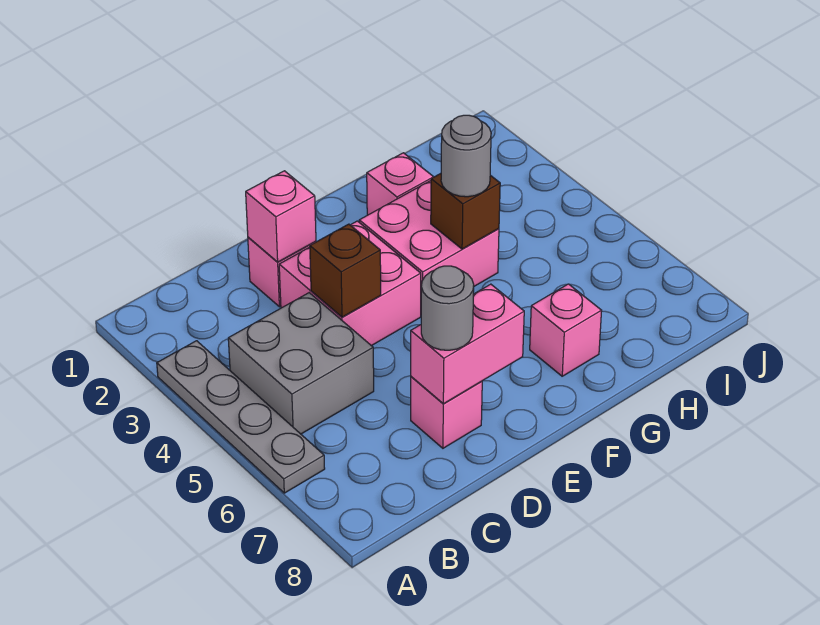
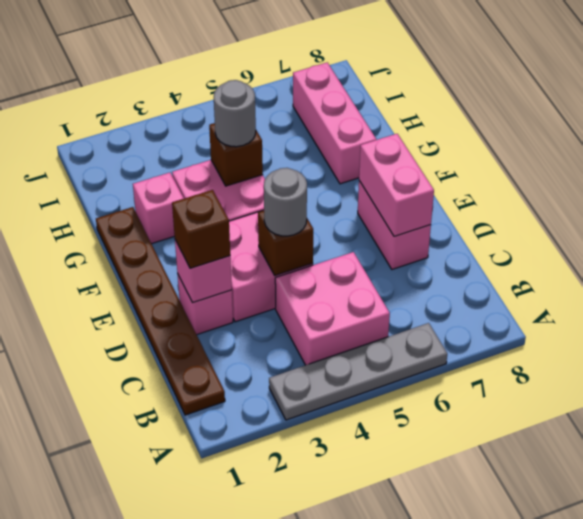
none -> brown plate B1:G1 level 1
grey brick B4:C5 level 1 -> pink brick B4:C5 level 1
none -> brown brick D2 level 3
pink brick D7 level 1 -> pink brick D7:E7 level 1
grey round brick D7 level 3 -> grey round brick D4 level 3
pink brick G7 level 1 -> pink brick G7:I7 level 1

